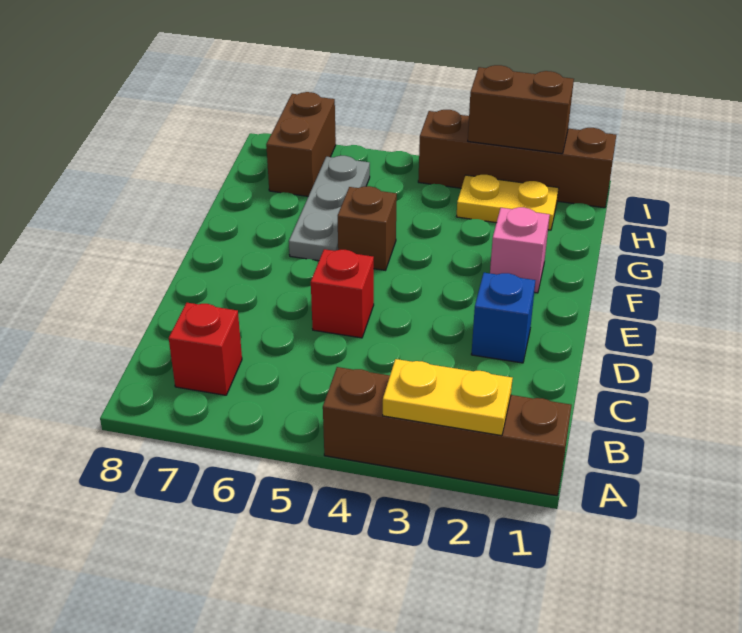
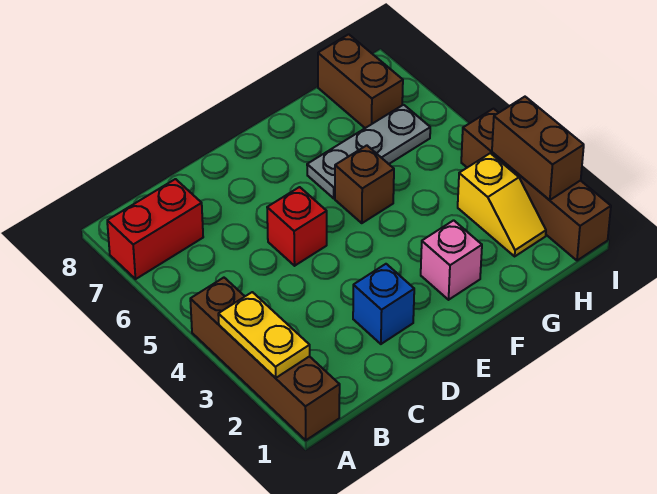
red brick B7 level 1 -> red brick A7:B7 level 1
yellow plate H2:H3 level 1 -> yellow slope H2:H3 level 1 top 3
brown brick H7:I7 level 1 -> brown brick H7:H8 level 1

